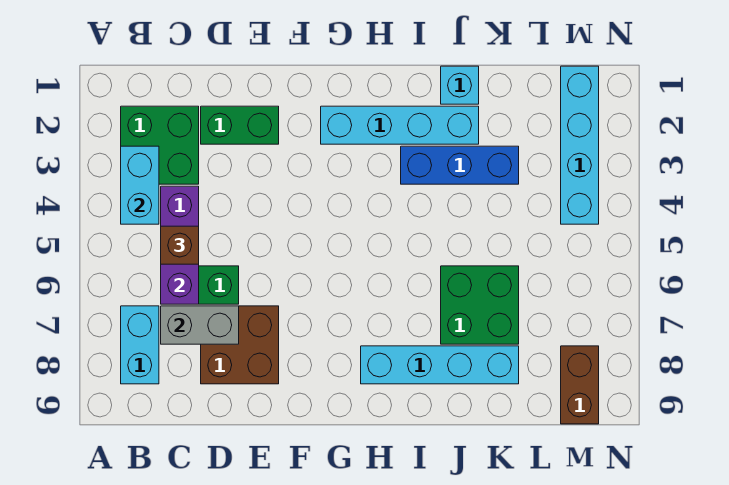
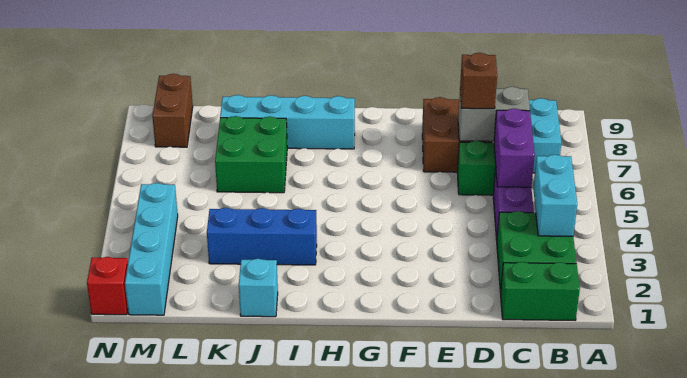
brown brick C5 level 3 -> brown brick D7 level 3
green brick D2:E2 level 1 -> green brick B1:C1 level 1
cyan brick G2:J2 level 1 -> none
none -> red brick N1 level 1

